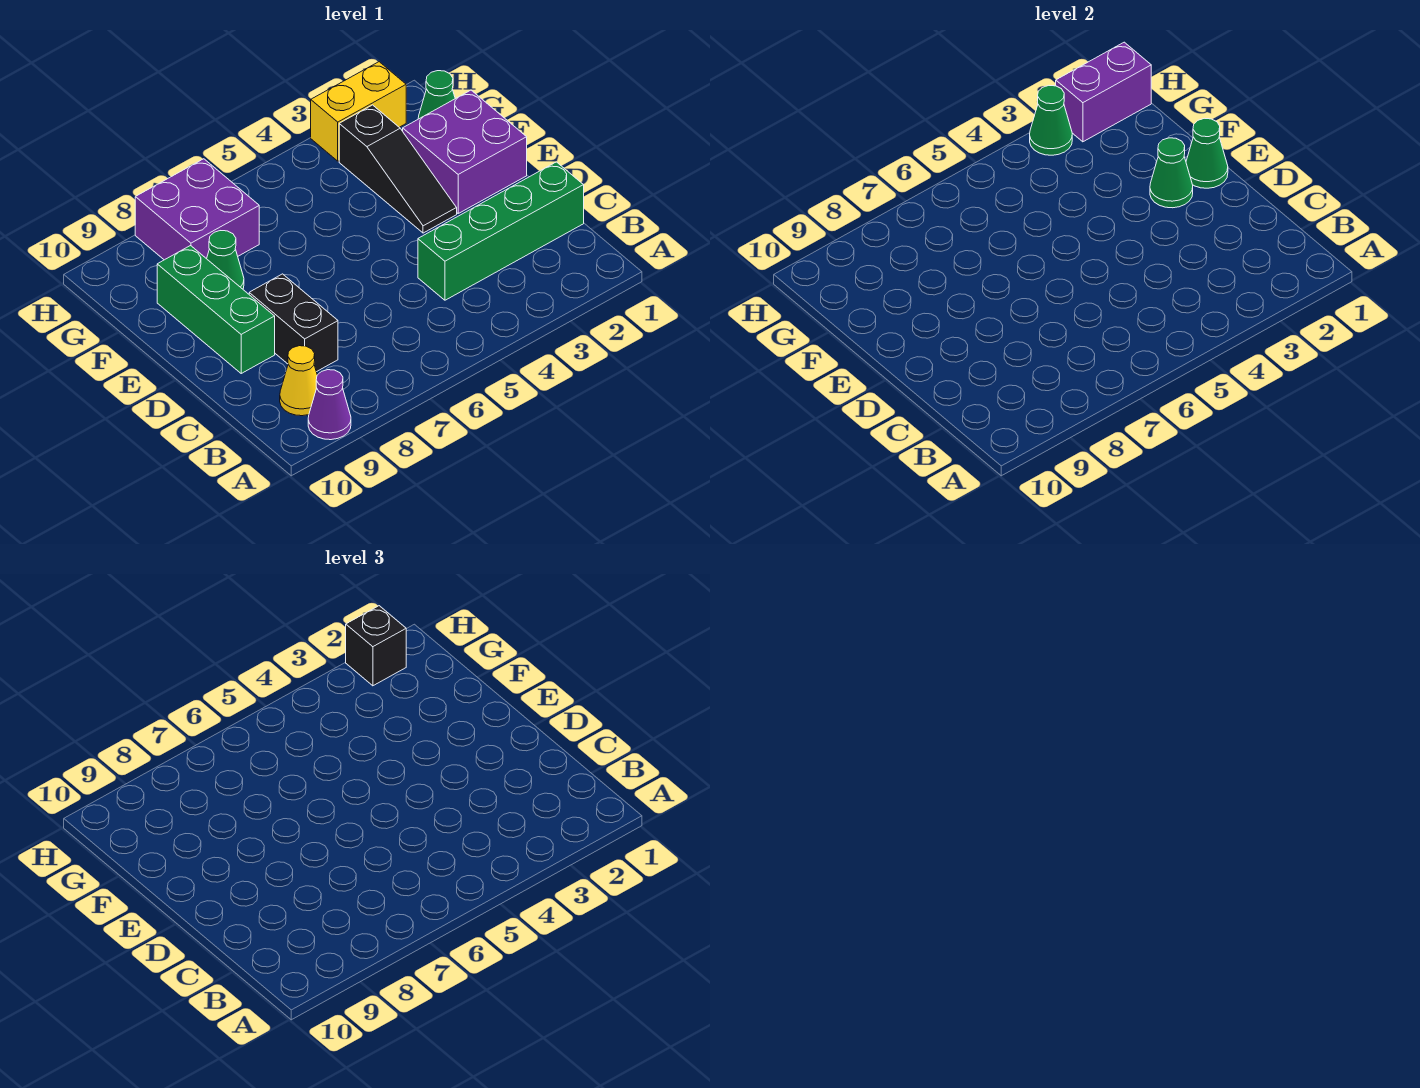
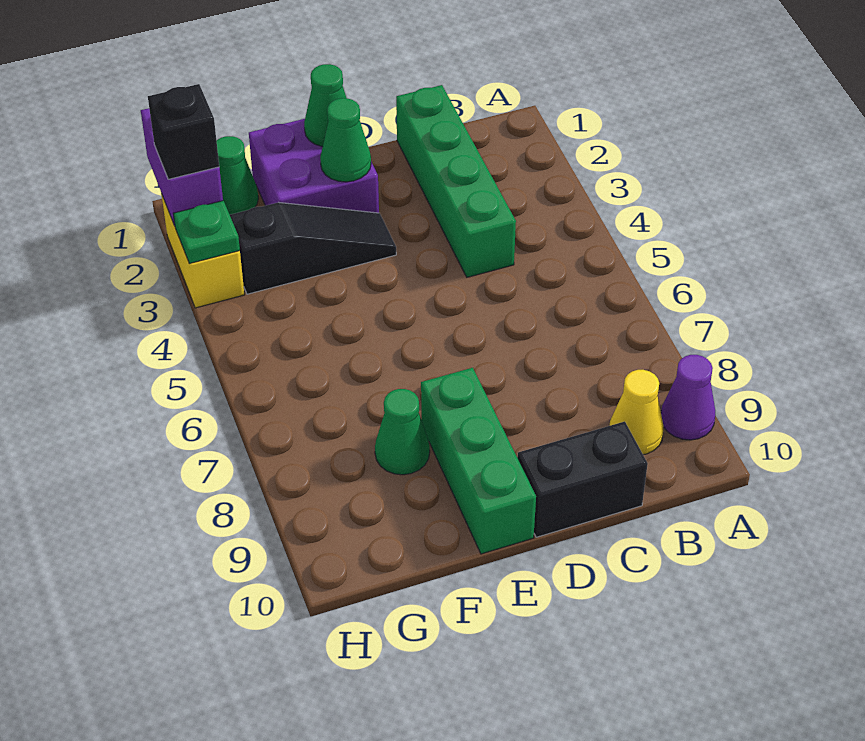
black brick C8:D8 level 1 -> black brick C10:D10 level 1
green brick D9:F9 level 1 -> green brick E8:E10 level 1
purple brick G7:H8 level 1 -> none
green cone H3 level 2 -> green plate H3 level 2

